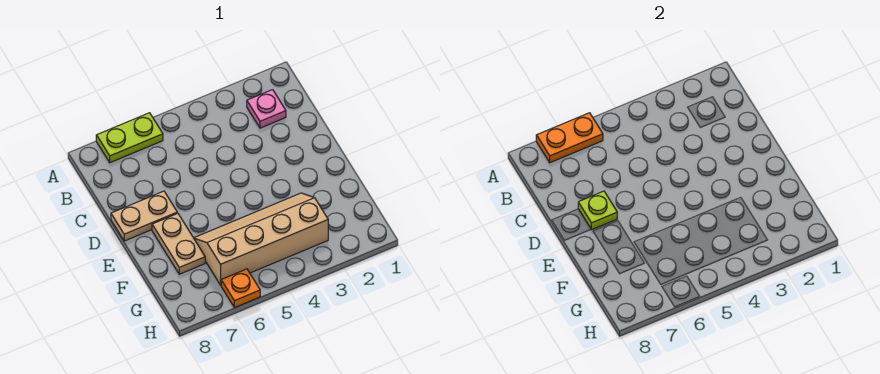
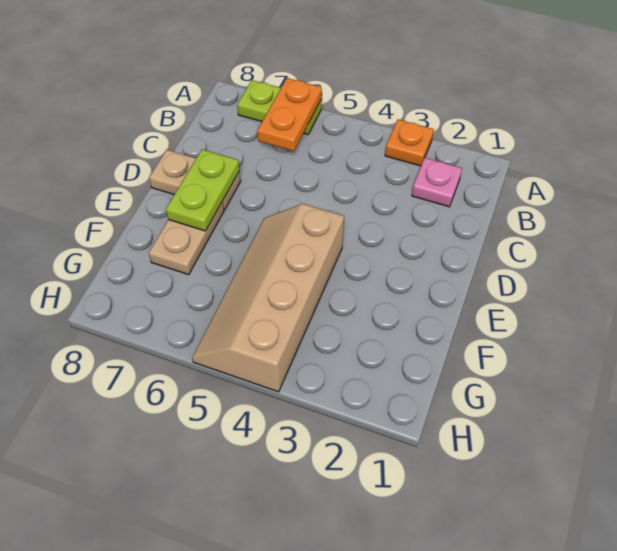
orange plate A6:A7 level 2 -> orange plate A6:B6 level 2
lime plate D7 level 2 -> lime plate D7:E7 level 2
tan slope F3:G6 level 1 top G -> tan slope E4:H5 level 1 top 4
orange plate H6 level 1 -> orange plate A3 level 1

